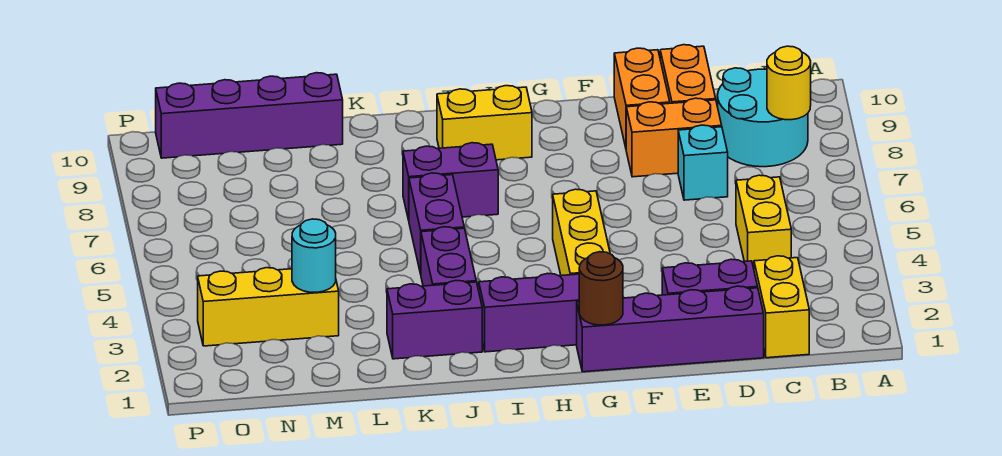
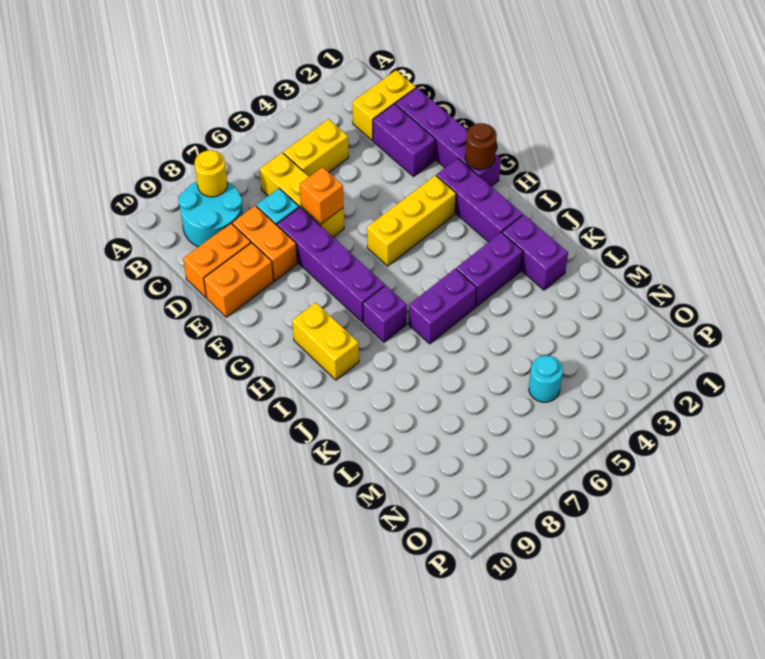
none -> orange brick E6 level 2
purple brick I7:J7 level 1 -> purple brick I7 level 1
purple brick L10:O10 level 1 -> purple brick E7:H7 level 1
yellow brick M3:O3 level 1 -> yellow brick C6:E6 level 1
cyan round brick M3 level 2 -> cyan round brick N5 level 1

